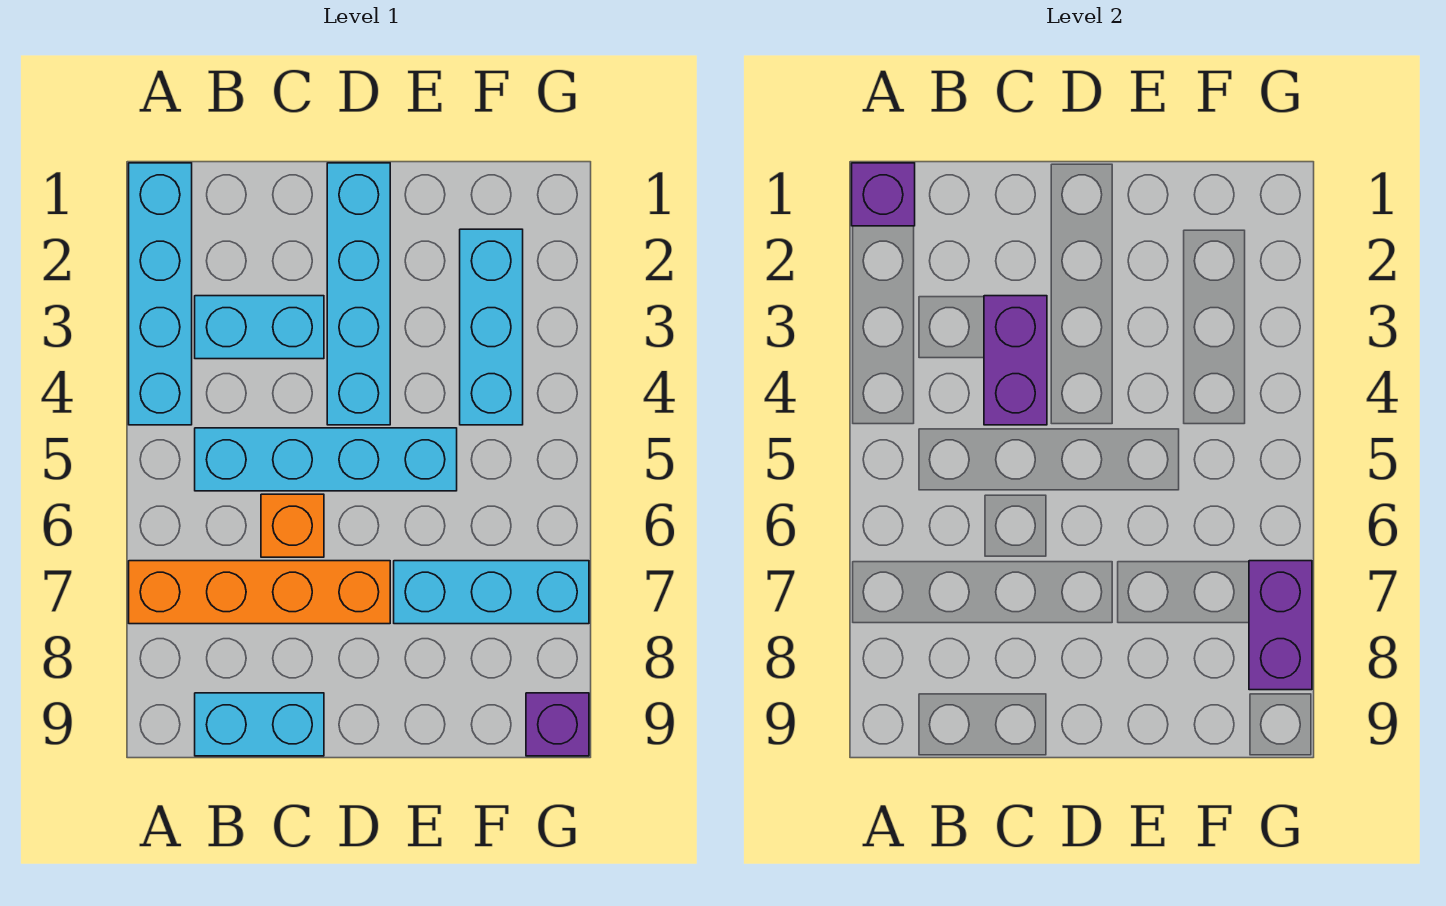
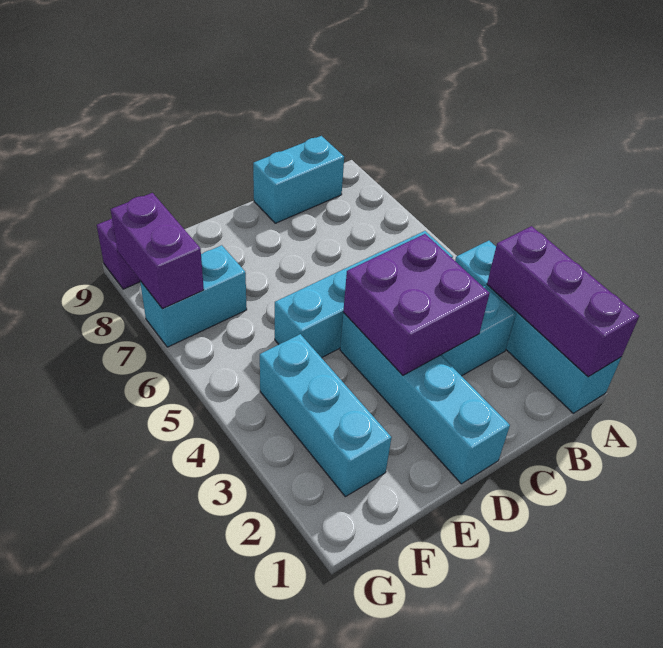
purple brick A1 level 2 -> purple brick A1:A3 level 2
orange brick A7:D7 level 1 -> none
purple brick C3:C4 level 2 -> purple brick C3:D4 level 2
orange brick C6 level 1 -> none
cyan brick E7:G7 level 1 -> cyan brick F7:G7 level 1

